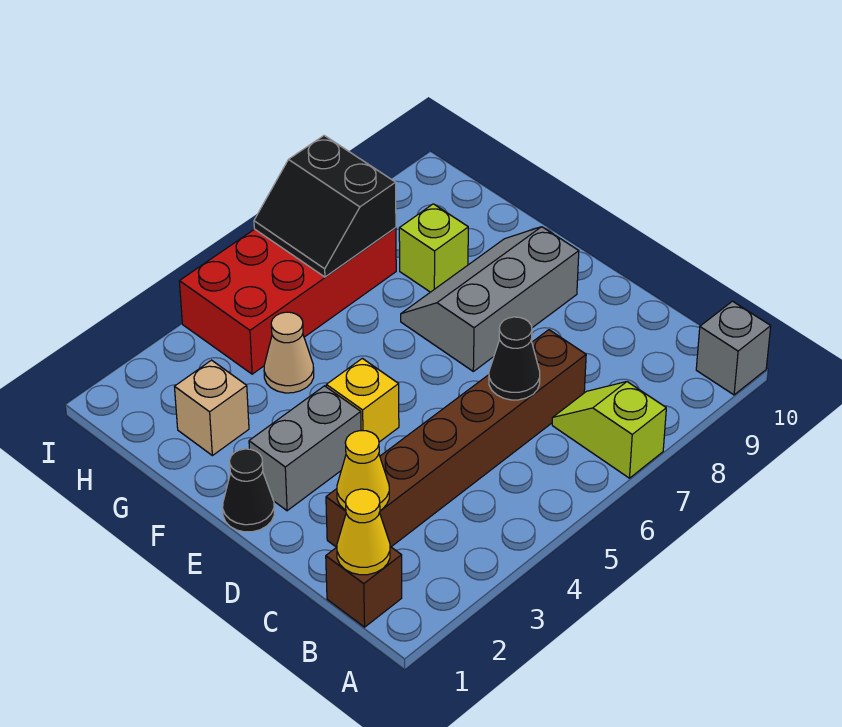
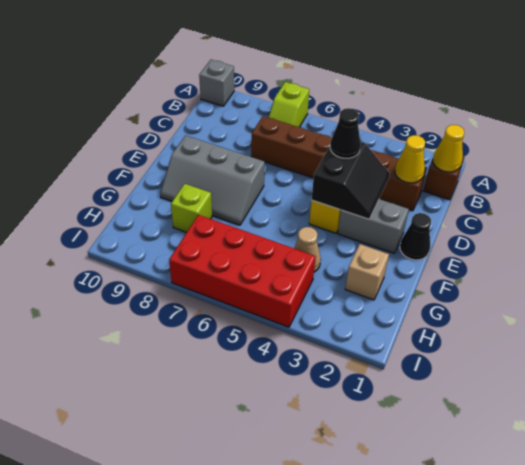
black cone C6 level 2 -> black cone D4 level 3
black slope H6:I7 level 2 top 7 -> black slope D3:E4 level 2 top 4

